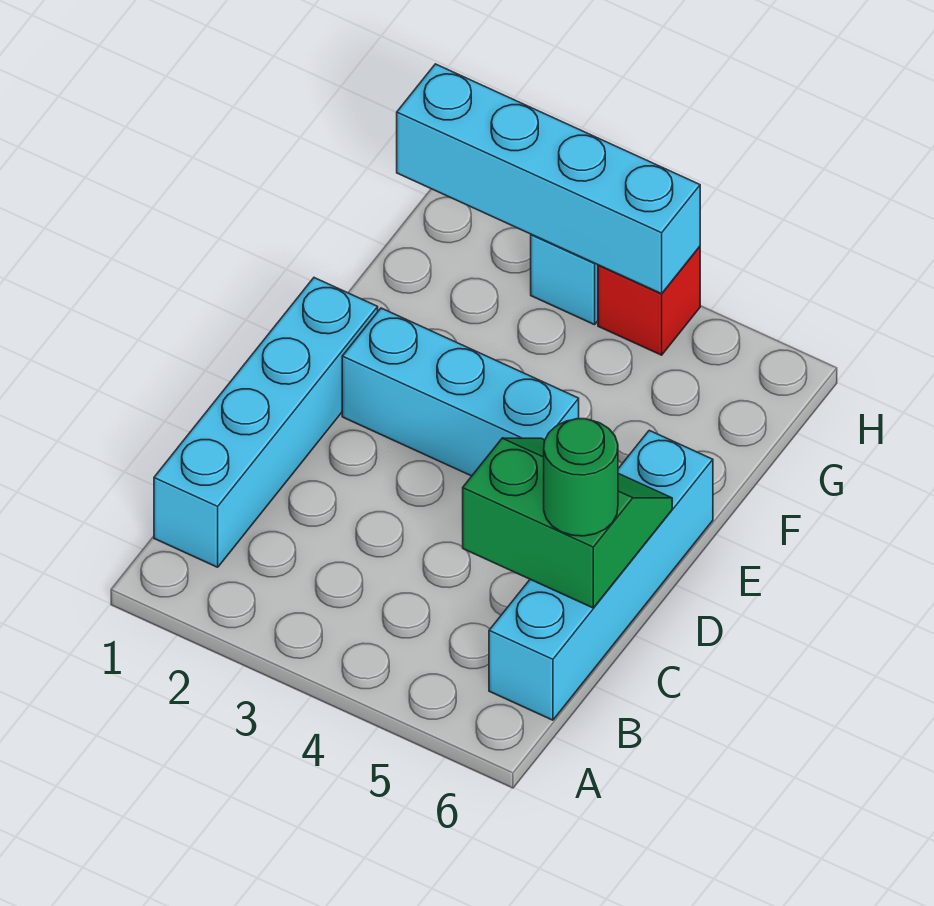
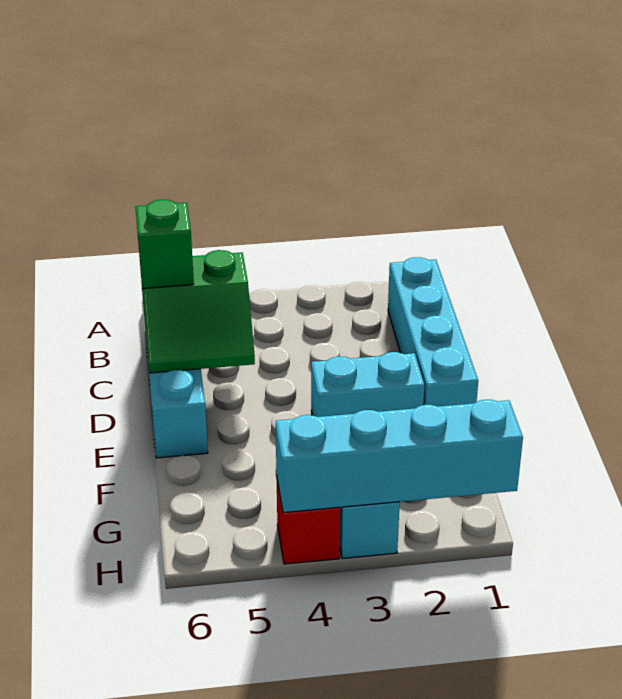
green round brick C6 level 3 -> green brick C6 level 3
cyan brick E2:E4 level 1 -> cyan brick E2:E3 level 1

